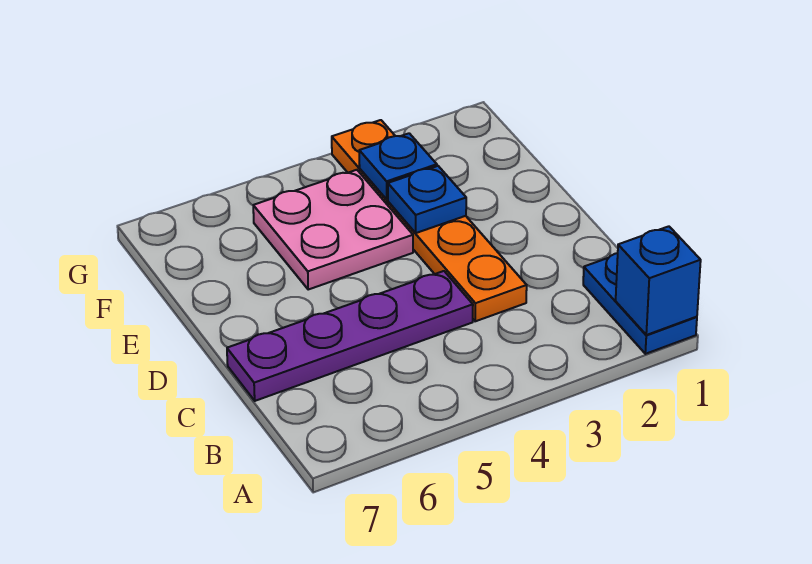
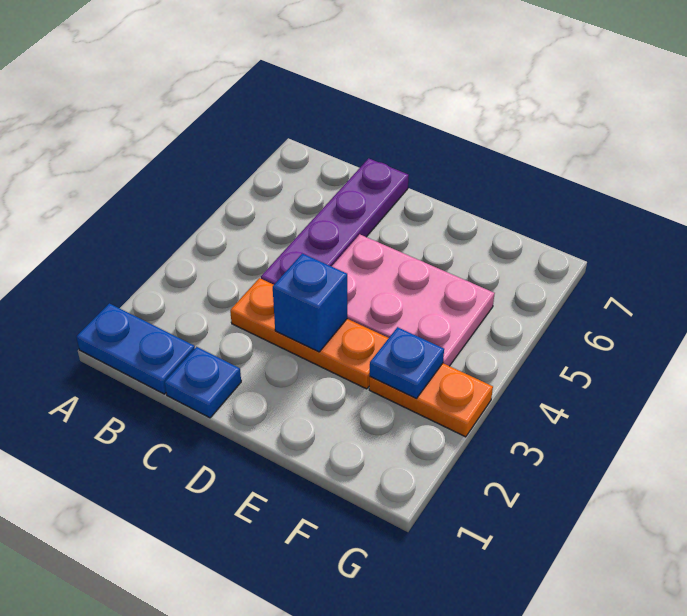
blue brick A1 level 2 -> blue brick D3 level 2
blue plate E3 level 2 -> blue plate C1 level 1
pink plate E4:F5 level 1 -> pink plate D4:F5 level 1

